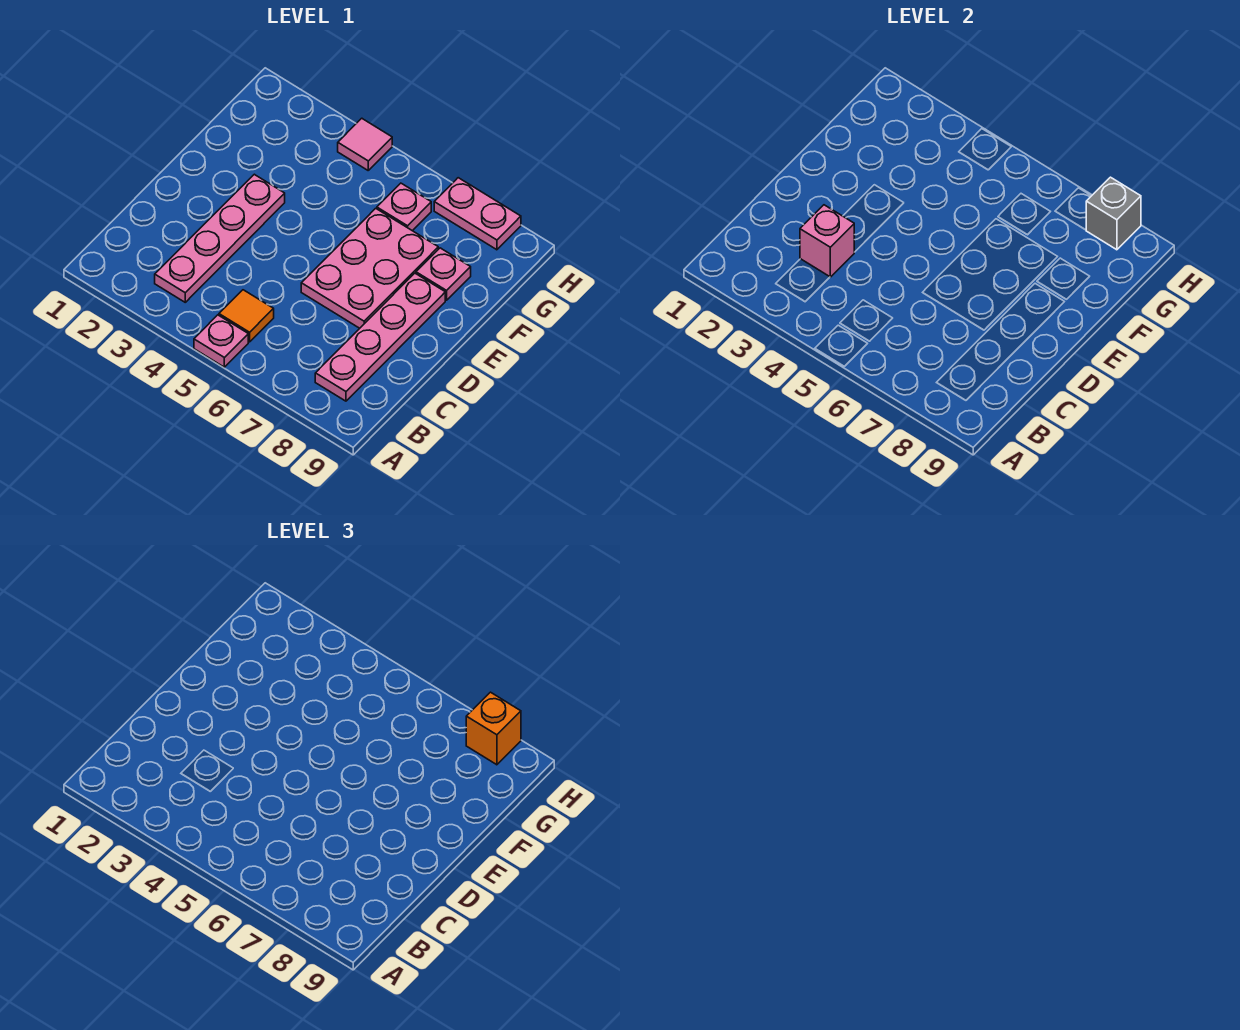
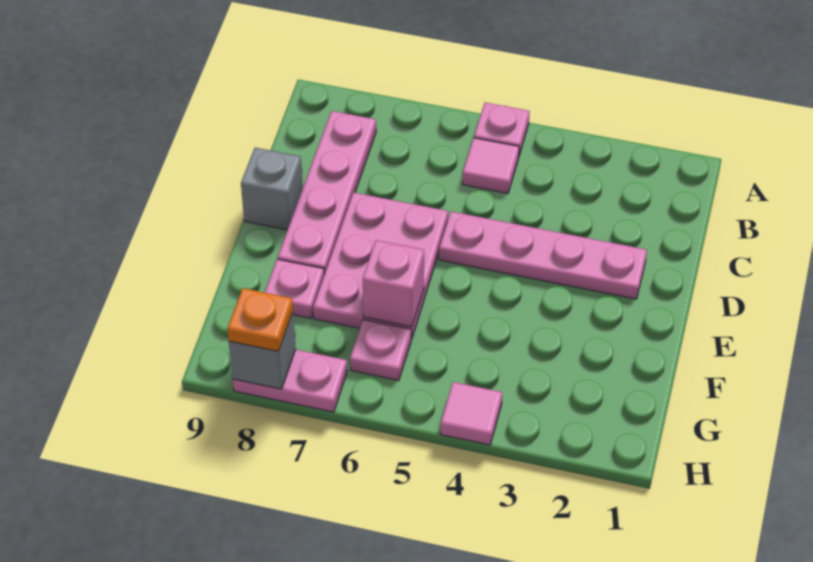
pink plate B3:E3 level 1 -> pink plate D2:D5 level 1
orange tile B5 level 1 -> pink tile B5 level 1
pink brick C3 level 2 -> pink brick F6 level 2
none -> grey brick D9 level 1
orange brick H8 level 3 -> orange plate H8 level 3

